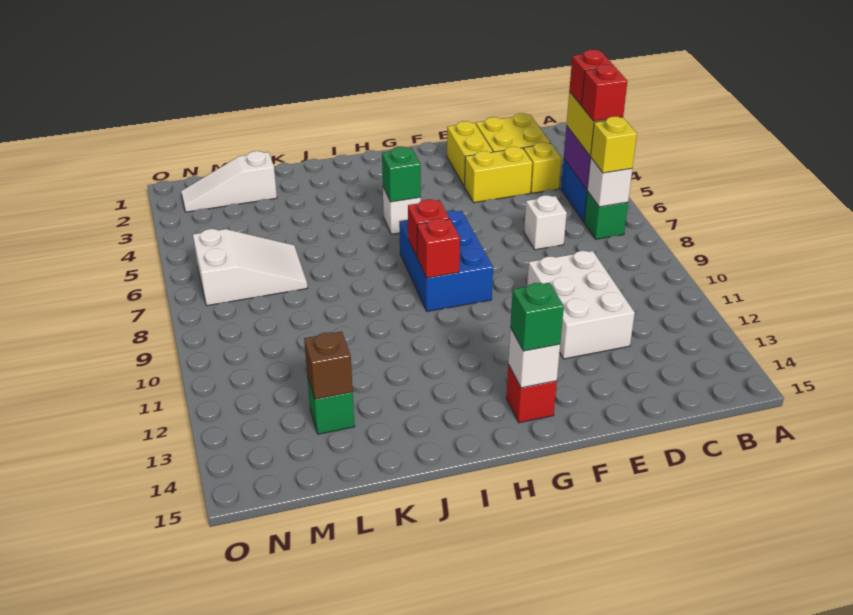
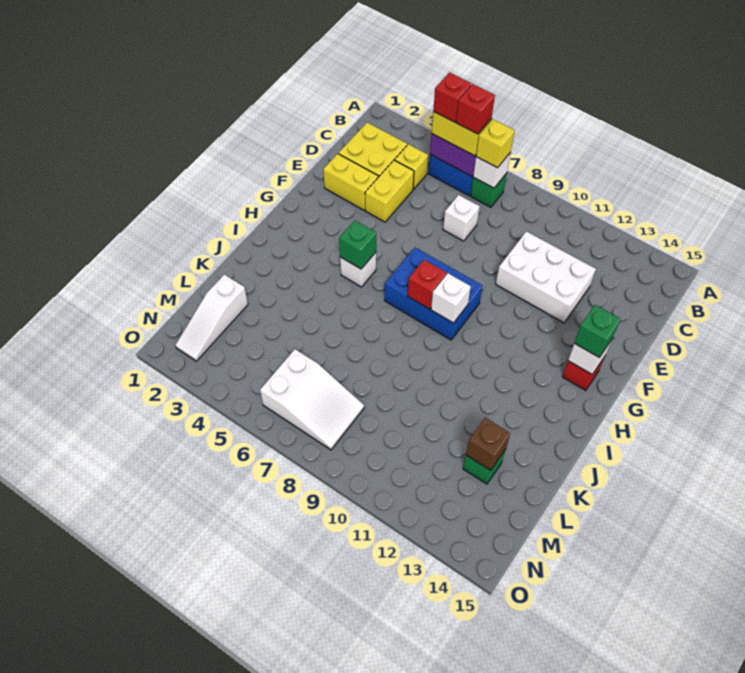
red brick H9 level 2 -> white brick H9 level 2
white slope L6:N7 level 1 top N -> white slope M6:N8 level 1 top 6

